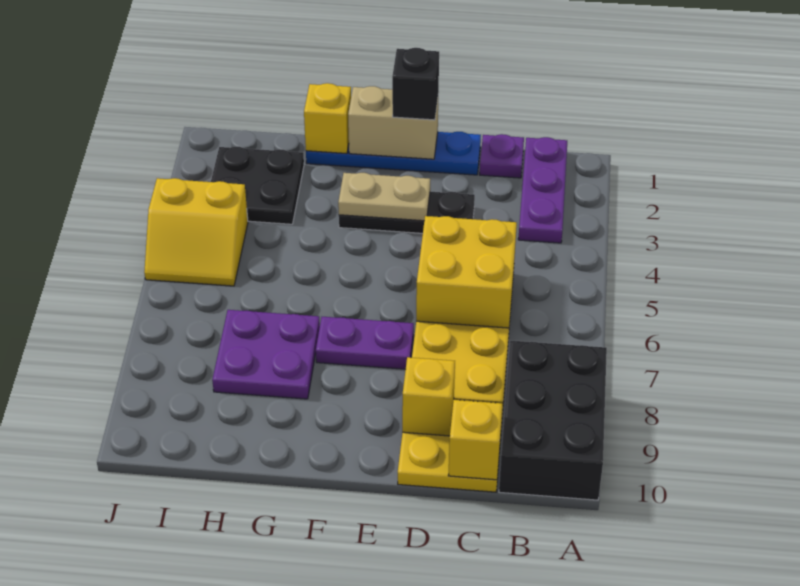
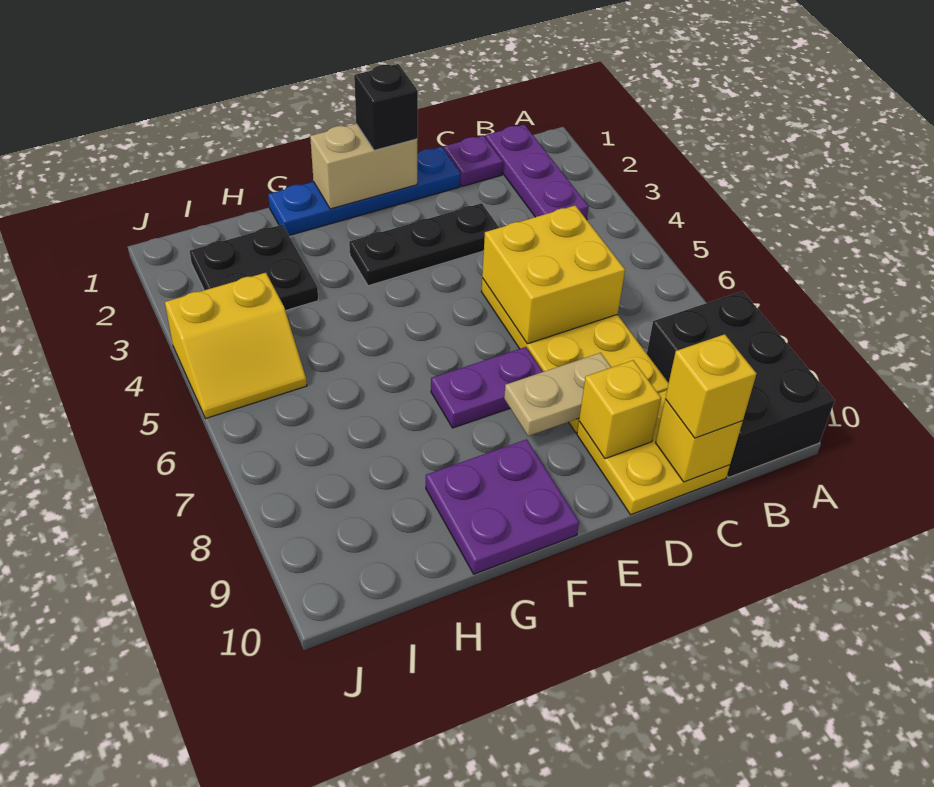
tan plate E3:F3 level 2 -> tan plate D8:E8 level 2
yellow brick G1 level 2 -> yellow brick C10 level 3
purple plate G7:H8 level 1 -> purple plate F9:G10 level 1

